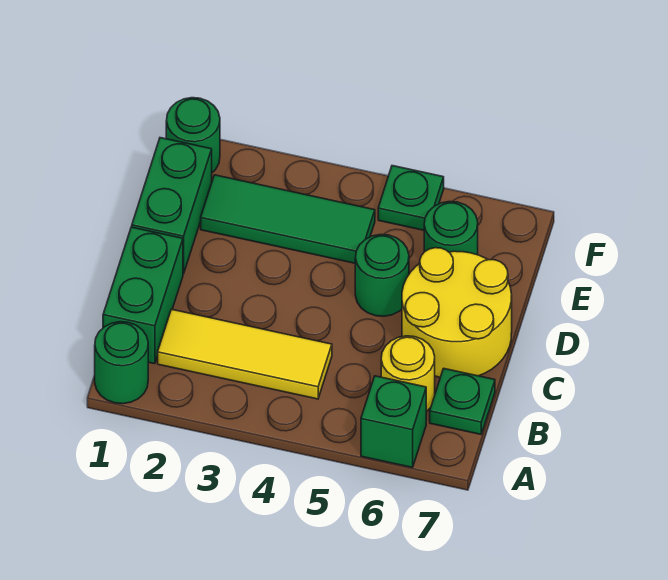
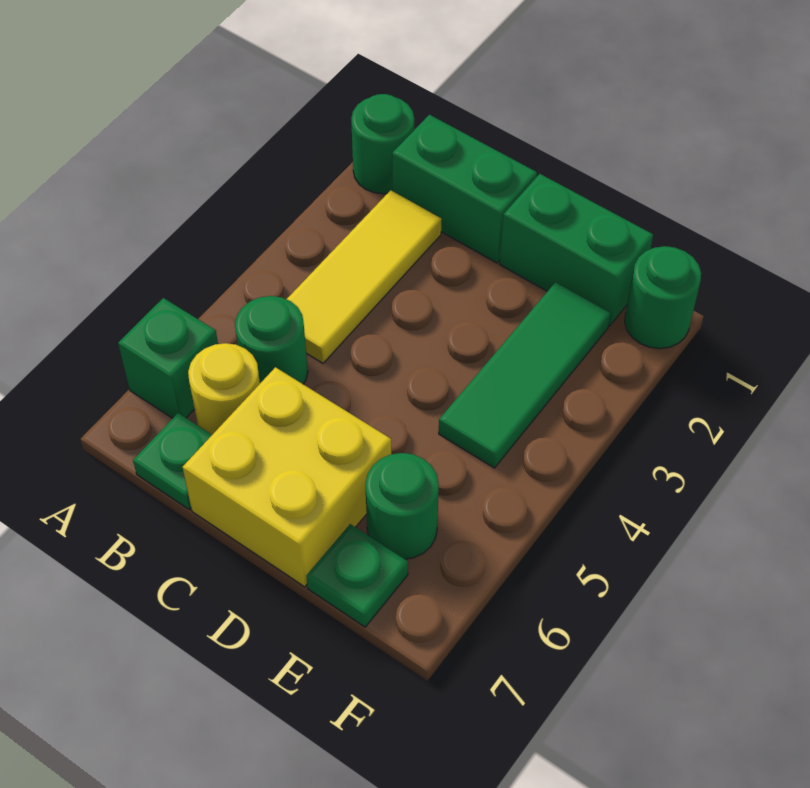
yellow round brick C6:D7 level 1 -> yellow brick C6:D7 level 1
green round brick D5 level 1 -> green round brick B5 level 1
green plate F5 level 1 -> green plate E7 level 1

